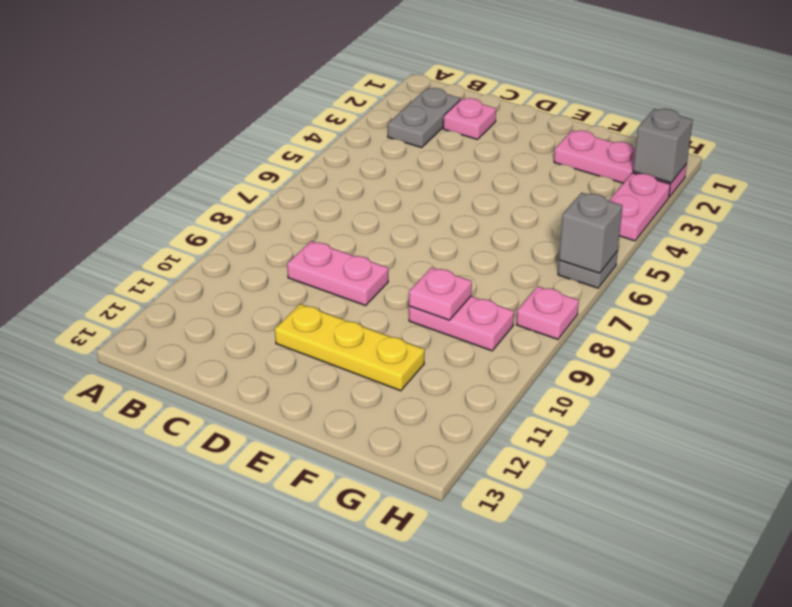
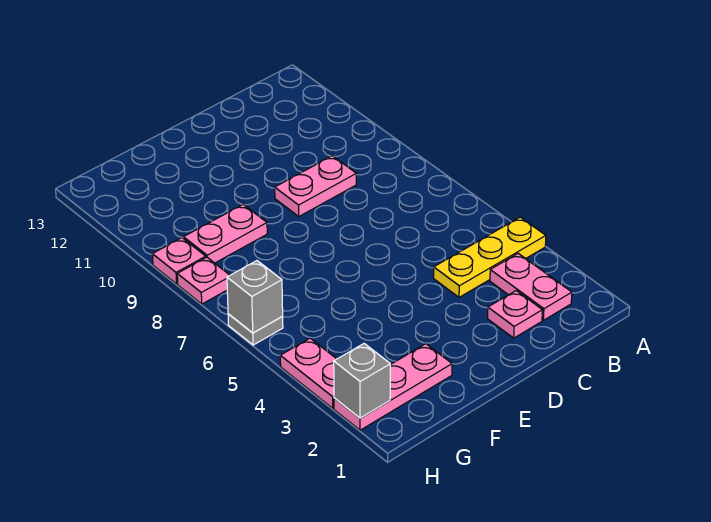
grey plate B2:B3 level 1 -> pink plate B2:B3 level 1
yellow plate D11:F11 level 1 -> yellow plate A4:C4 level 1
pink plate F9 level 2 -> pink plate H9 level 1

